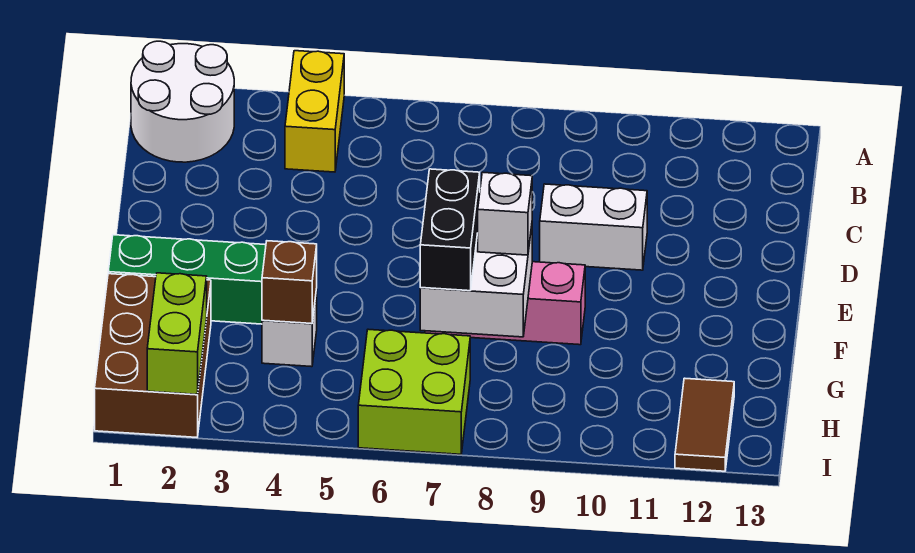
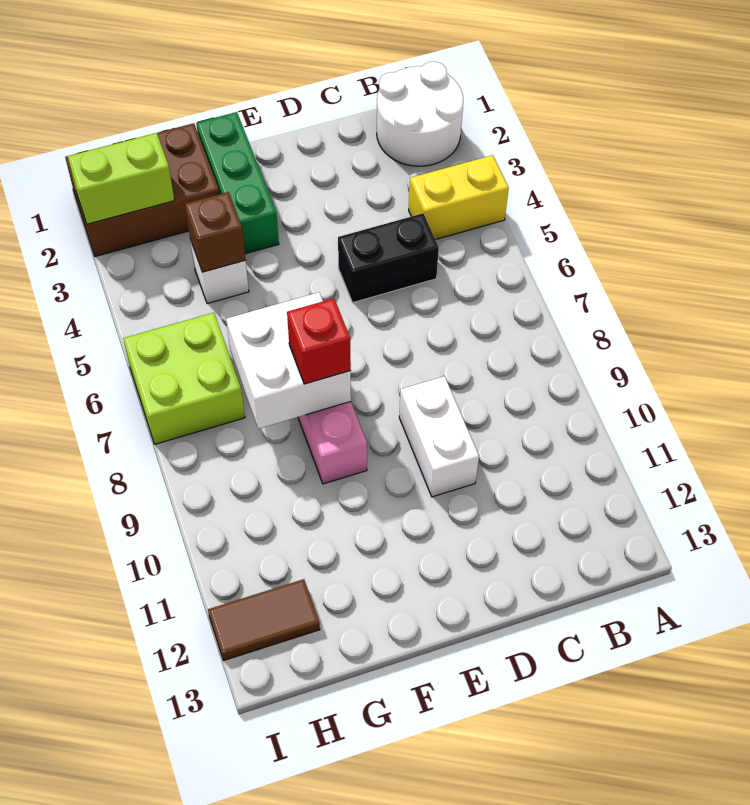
black brick F7:G7 level 3 -> black brick C5:D5 level 1
white brick F8 level 3 -> red brick F8 level 3

